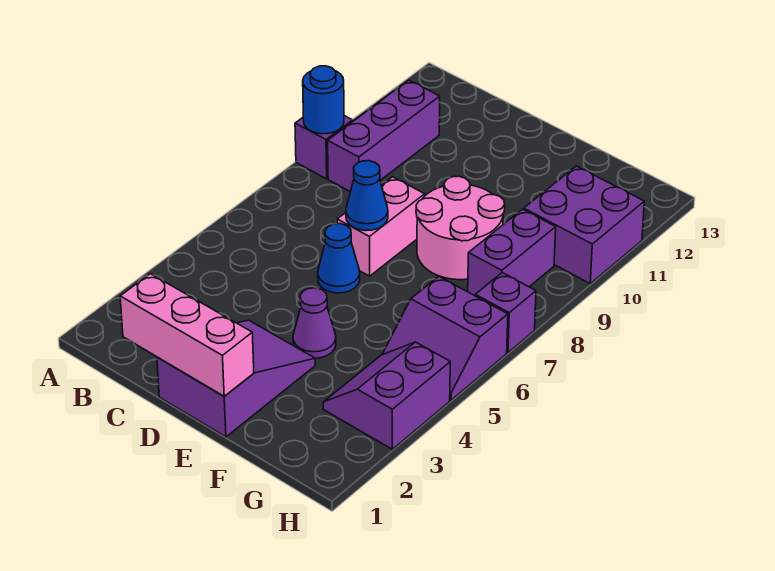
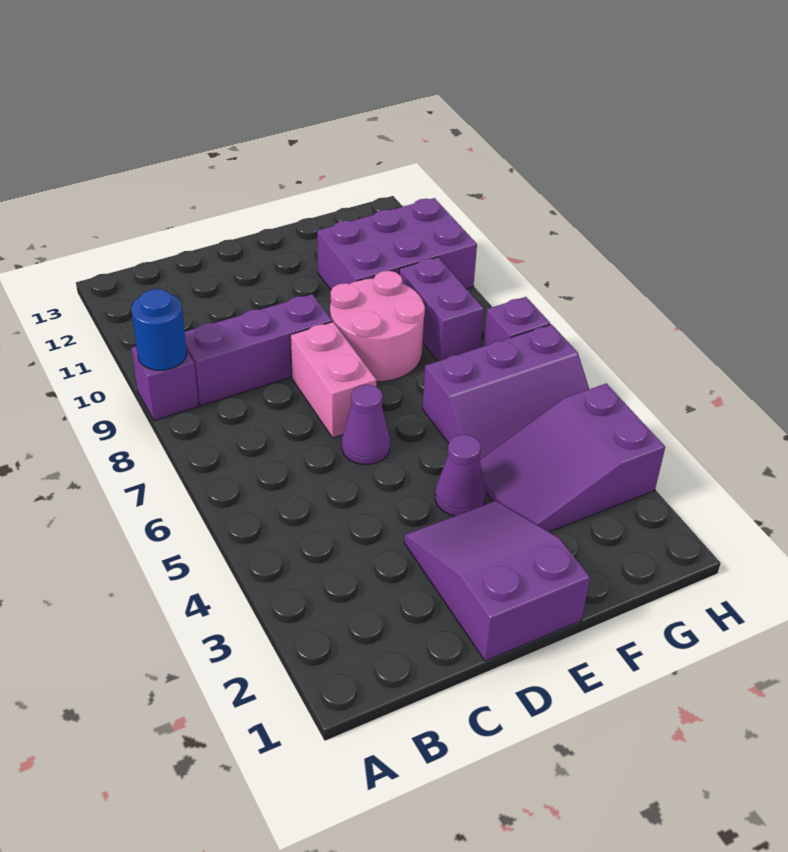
purple brick B9:B11 level 1 -> purple brick B9:D9 level 1
pink brick C1:E1 level 2 -> none
blue cone D6 level 1 -> purple cone D6 level 1
blue cone D7 level 2 -> none
purple slope G3:H4 level 1 top H -> purple slope F3:H4 level 1 top H
purple slope G5:H6 level 1 top 6 -> purple slope F5:H6 level 1 top 6
purple brick G10:H11 level 1 -> purple brick F10:H11 level 1

